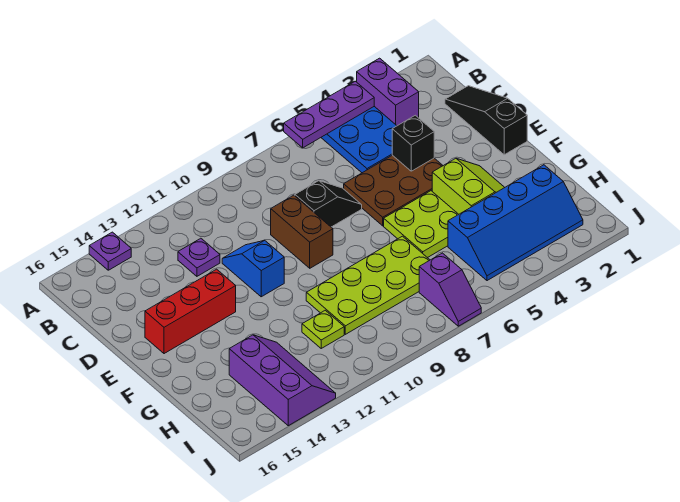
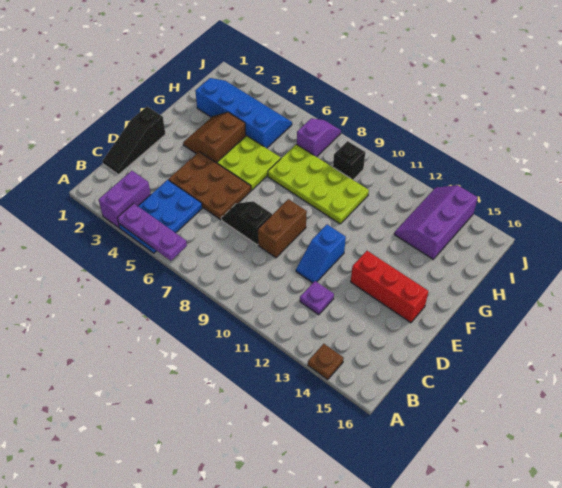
purple plate A14 level 1 -> brown plate A14 level 1
black brick D4 level 2 -> black brick I9 level 1
lime slope F3:G4 level 1 top 4 -> brown slope F3:G4 level 1 top 4
lime plate H11 level 1 -> none

